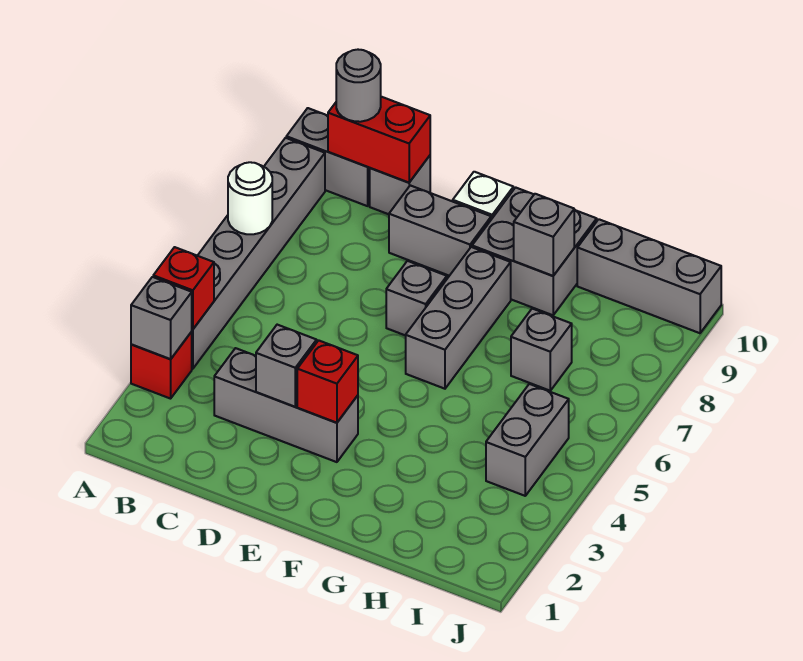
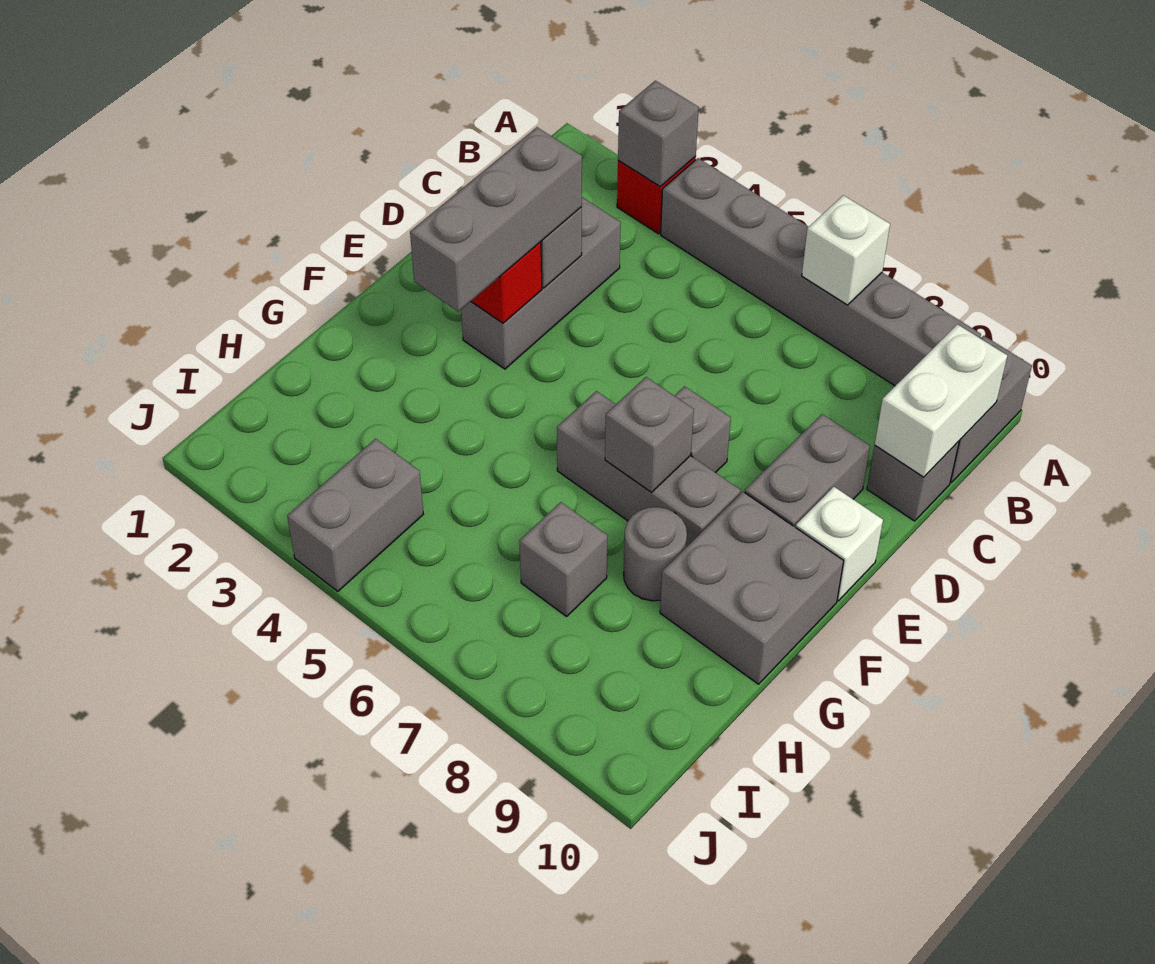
red brick A4 level 2 -> none
white round brick A7 level 2 -> white brick A7 level 2
red brick B10:C10 level 2 -> white brick B10:C10 level 2
grey round brick B10 level 3 -> grey round brick G8 level 1
grey brick G9 level 2 -> grey brick F7 level 2
grey brick H10:J10 level 1 -> grey brick D3:F3 level 3
grey brick I4:I5 level 1 -> grey brick I4:J4 level 1

